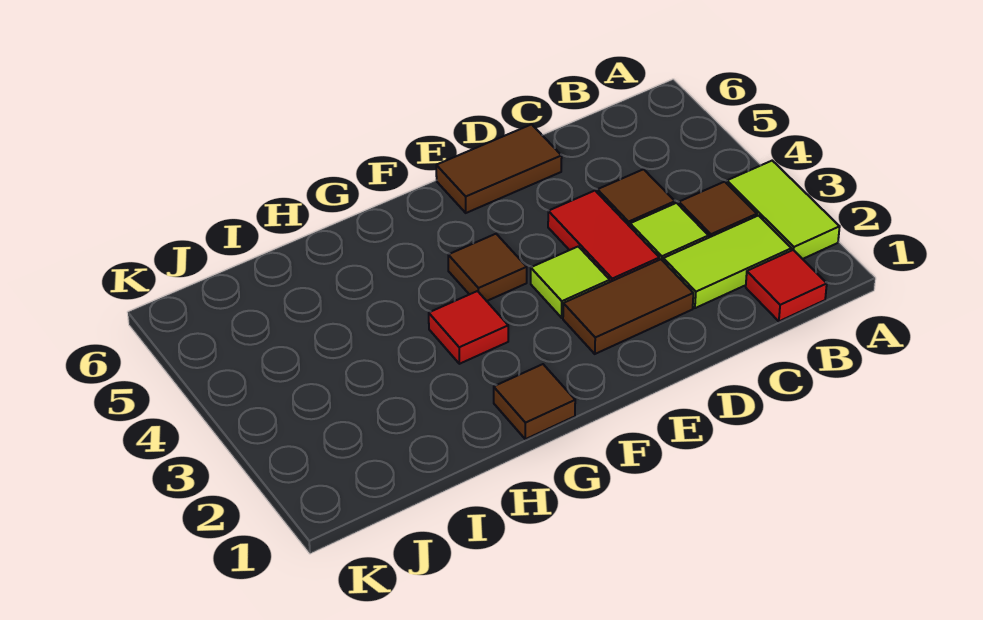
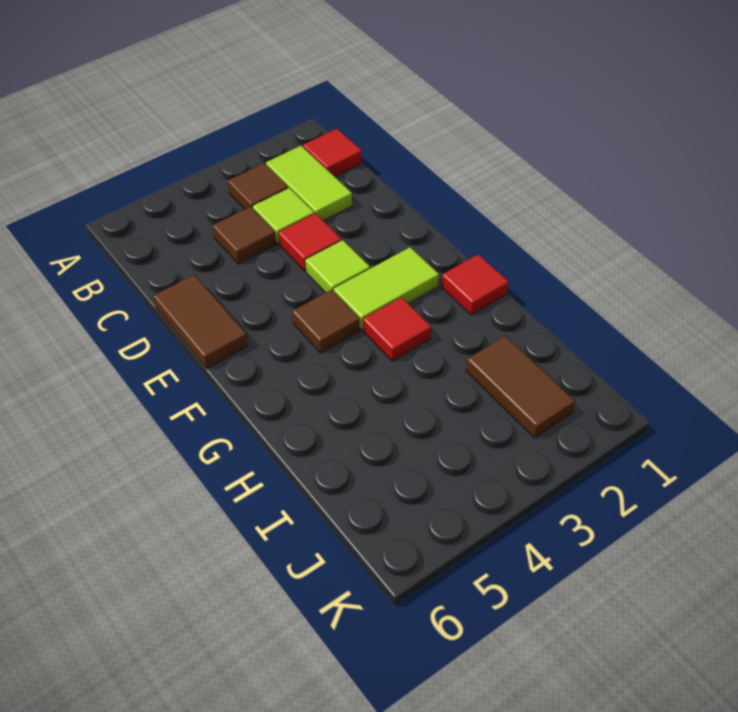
lime tile A2:A3 level 1 -> lime tile F2:F3 level 1
brown tile D2:E2 level 1 -> brown tile I2:J2 level 1
red tile D3:D4 level 1 -> red tile D3 level 1
brown tile G1 level 1 -> red tile G1 level 1

